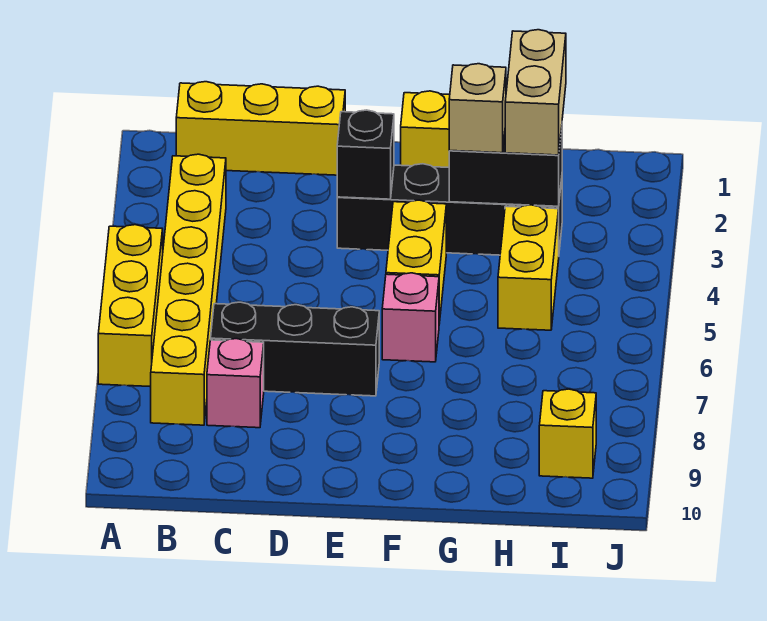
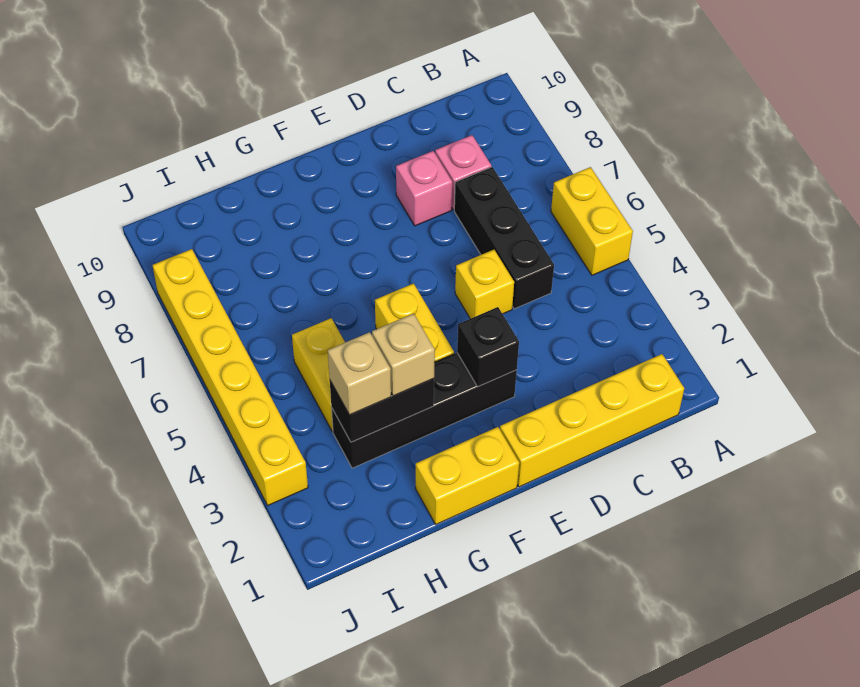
yellow brick A5:A7 level 1 -> yellow brick A5:A6 level 1
yellow brick B1:D1 level 1 -> yellow brick B1:E1 level 1
yellow brick B3:B8 level 1 -> yellow brick J3:J8 level 1
black brick C7:E7 level 1 -> black brick C5:C7 level 1
pink brick F6 level 1 -> pink brick D8 level 1
tan brick H2:H3 level 3 -> tan brick H3 level 3
yellow brick I9 level 1 -> yellow brick D5 level 1

